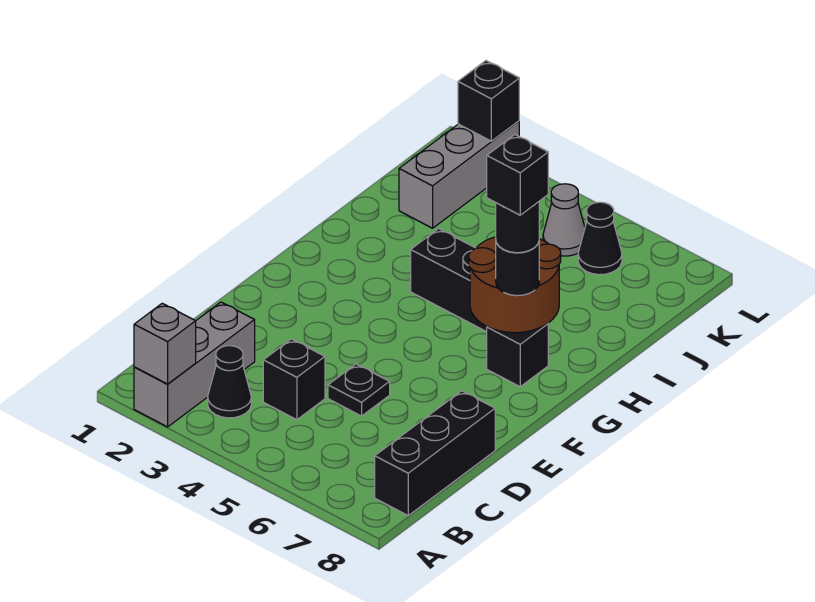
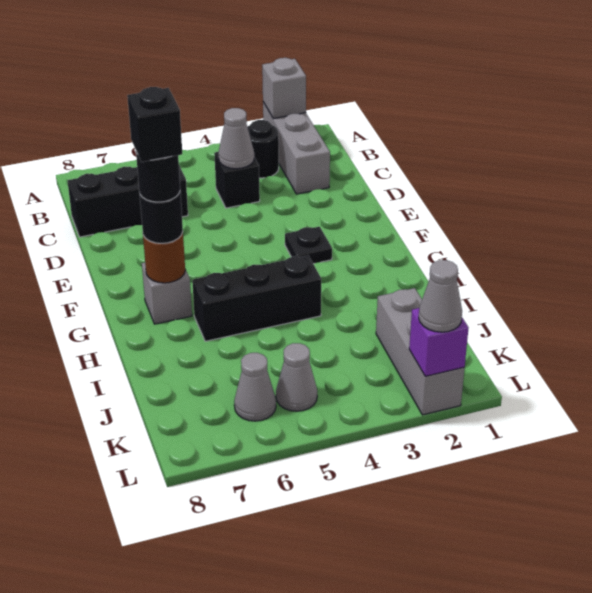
black cone B3 level 1 -> black round brick B3 level 1
black brick B8:D8 level 1 -> black brick C6:C8 level 1
none -> grey cone C4 level 2
black plate D5 level 1 -> black plate F3 level 1
brown round brick G6:H7 level 2 -> brown round brick G7 level 2
black brick G7 level 1 -> grey brick G7 level 1
black cone K6 level 1 -> grey cone K6 level 1
black brick L2 level 2 -> purple brick L2 level 2
none -> grey cone L2 level 3

